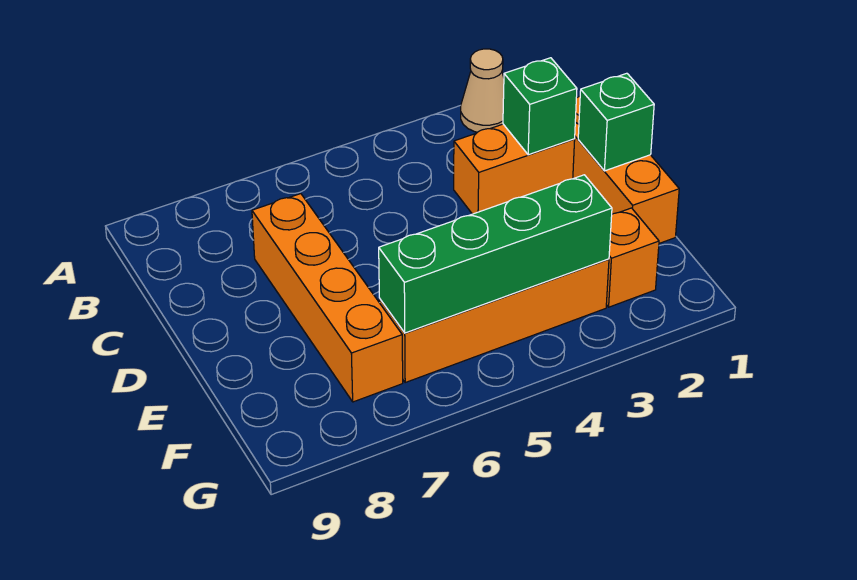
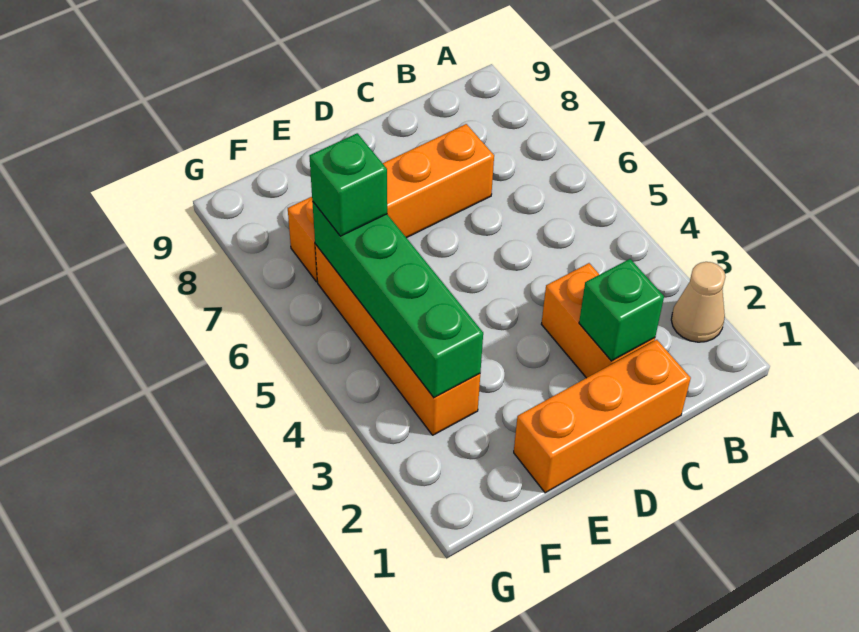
green brick D1 level 2 -> green brick F6 level 3
orange brick F2 level 1 -> none

